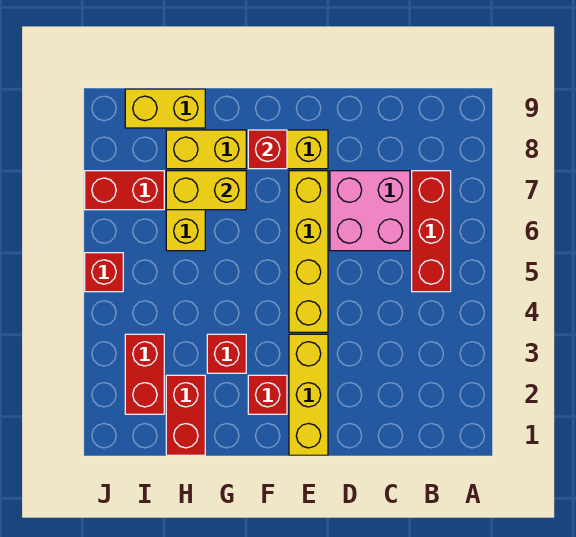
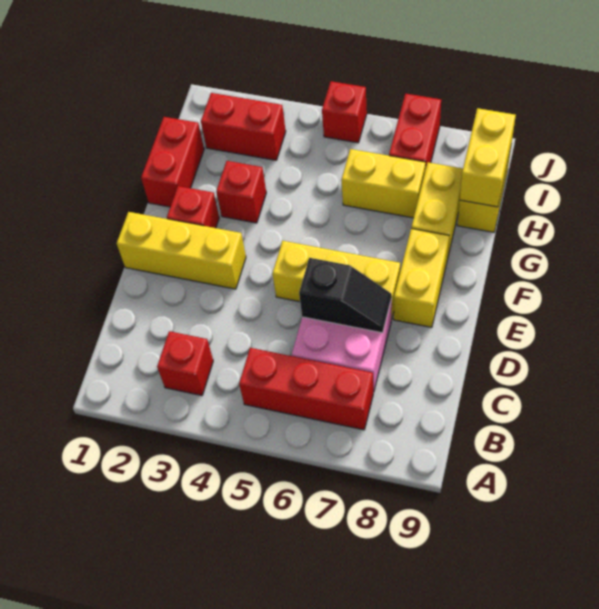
none -> black slope D6:D7 level 2 top 6
yellow brick E4:E7 level 1 -> yellow brick E5:E7 level 1
red brick F8 level 2 -> red brick B3 level 1
yellow brick G7:H7 level 2 -> yellow brick H9:I9 level 2
red brick H1:H2 level 1 -> red brick G1:H1 level 1

